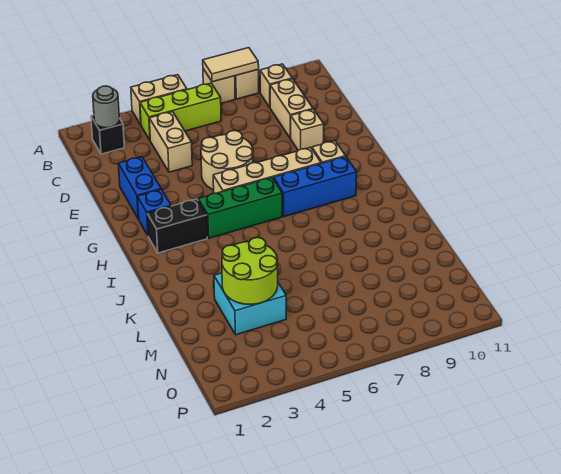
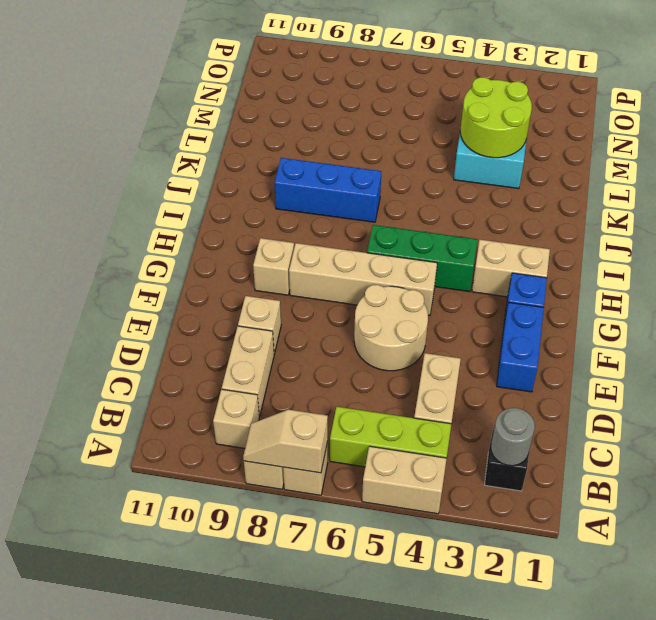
tan tile A7:A8 level 2 -> tan slope A7:A8 level 2 top 7
black brick H2:H3 level 1 -> tan brick H2:H3 level 1
blue brick H7:H9 level 1 -> blue brick J7:J9 level 1

